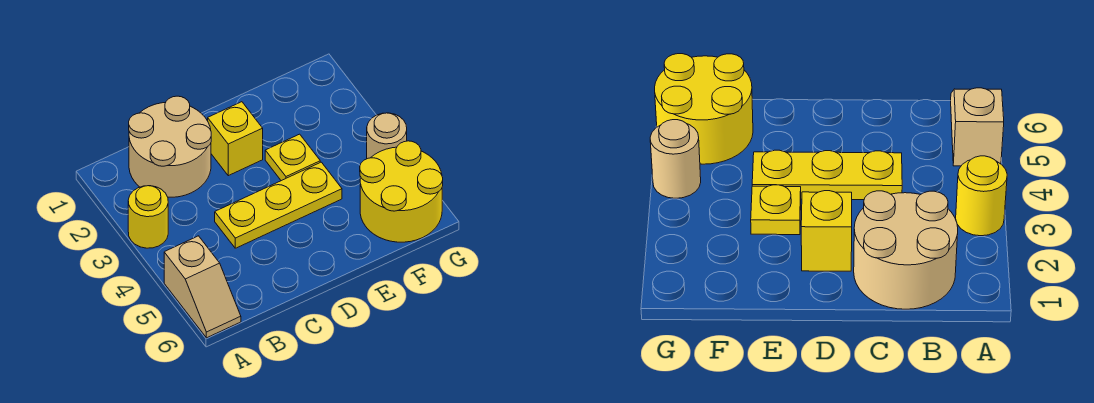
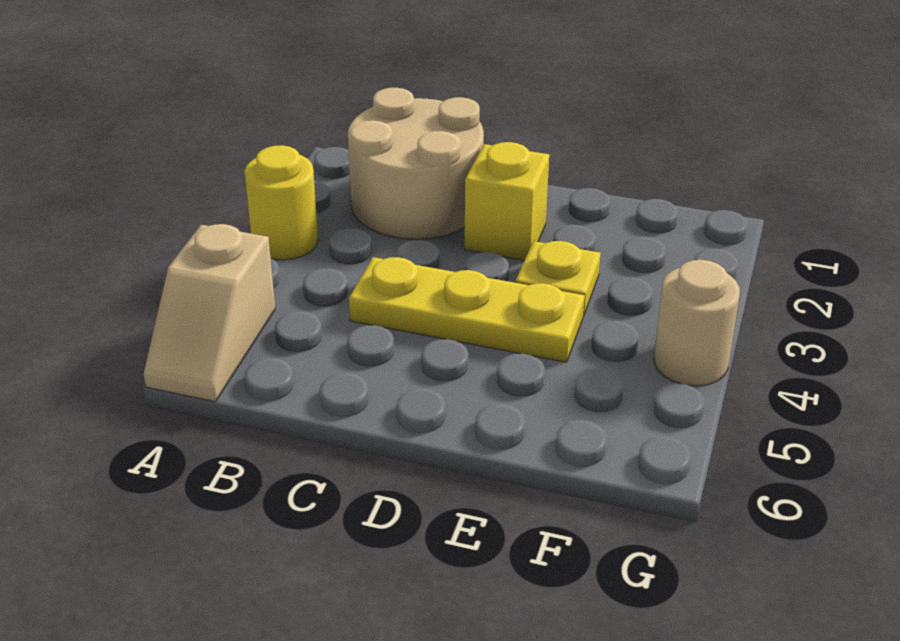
yellow round brick F5:G6 level 1 -> none

